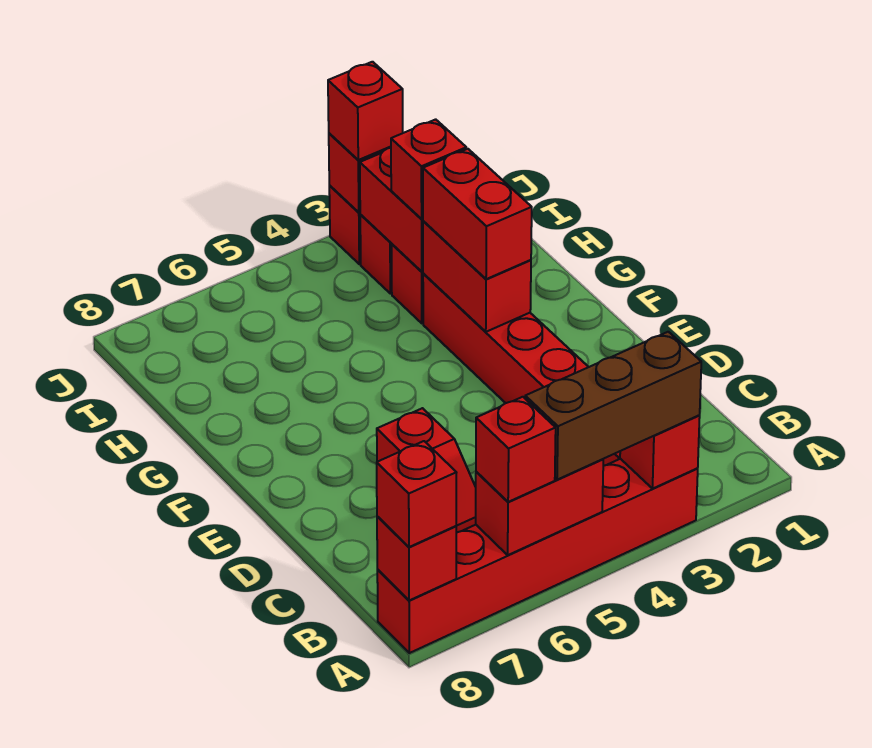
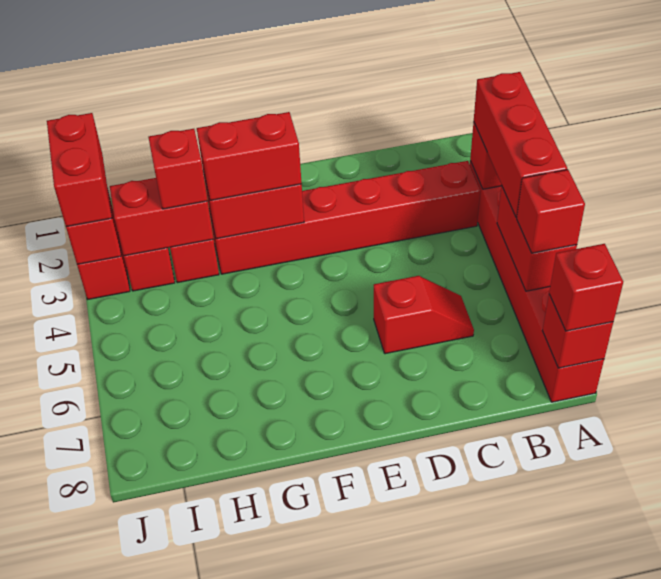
brown brick A3:A5 level 3 -> red brick A3:A5 level 3
red brick J3 level 3 -> red brick J2:J3 level 3

